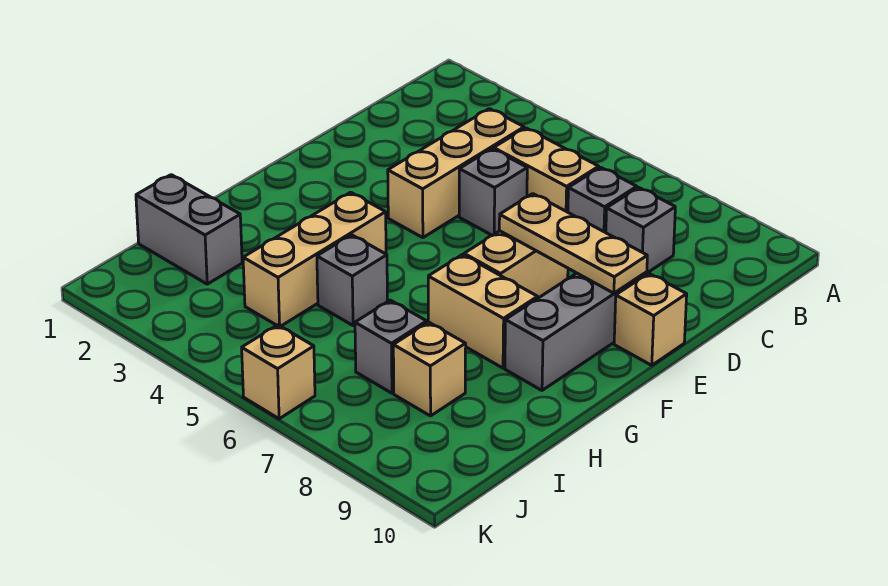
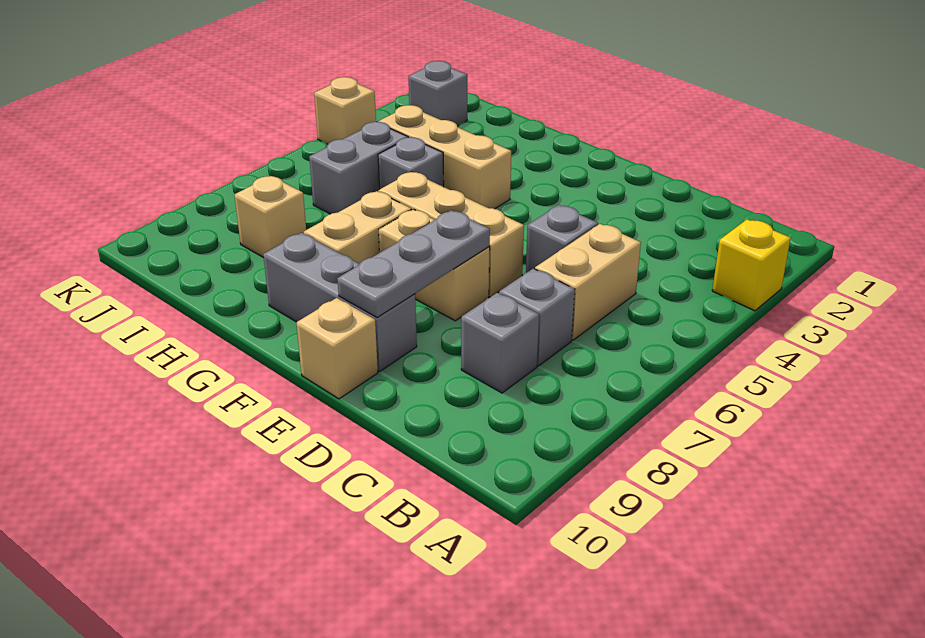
none -> yellow brick A3 level 1
tan brick C4:E4 level 1 -> tan brick E6:G6 level 1
tan plate E7:E9 level 2 -> grey plate E7:E9 level 2
grey brick I1:I2 level 1 -> grey brick I5:I6 level 1
grey brick I7 level 1 -> grey brick J2 level 1
tan brick K6 level 1 -> tan brick K4 level 1

